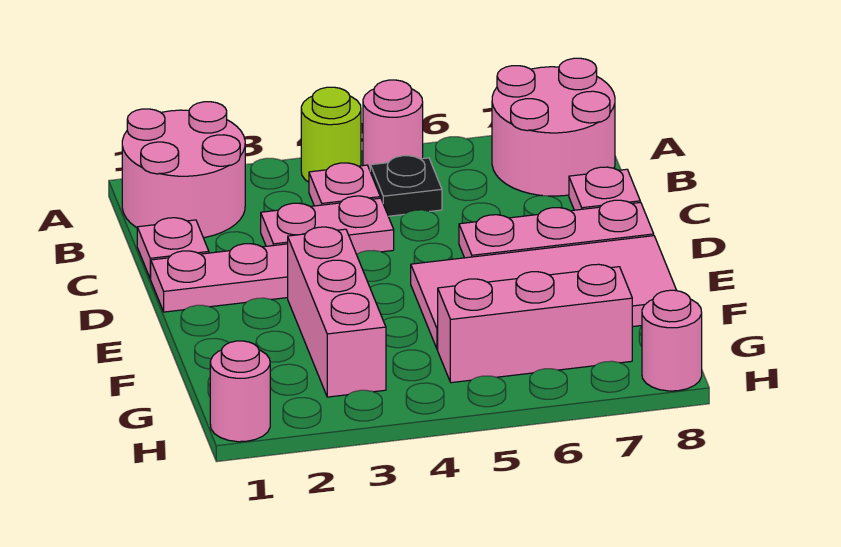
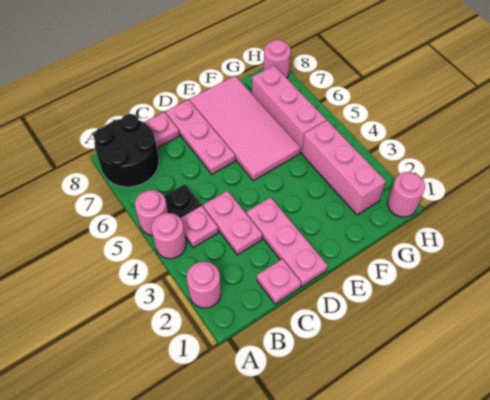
pink round brick A1:B2 level 1 -> pink round brick A2 level 1
lime round brick A4 level 1 -> pink round brick A4 level 1
pink round brick A7:B8 level 1 -> black round brick A7:B8 level 1
pink brick E3:G3 level 1 -> pink brick G2:G4 level 1

